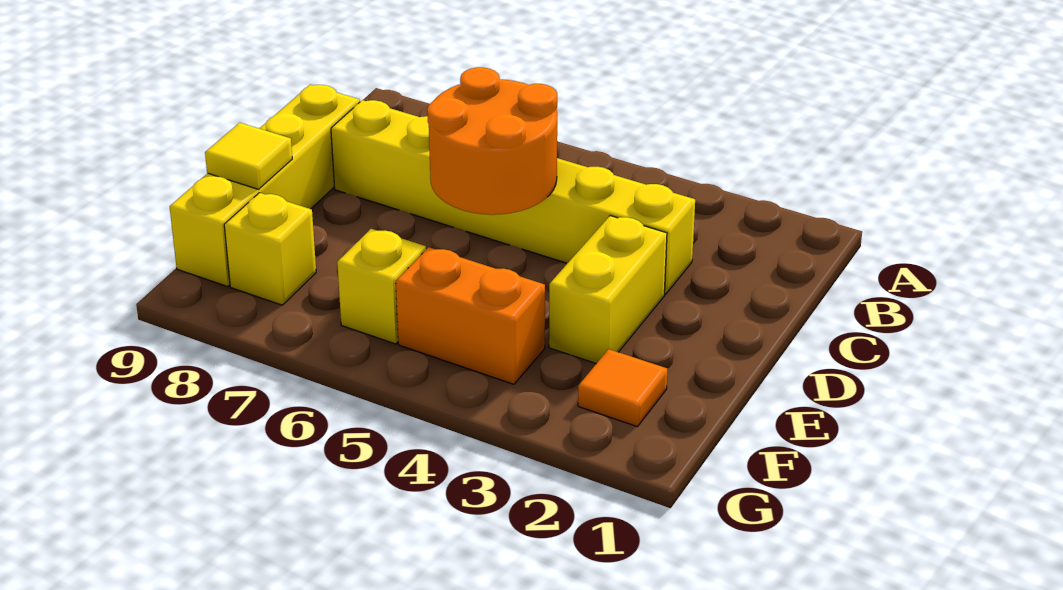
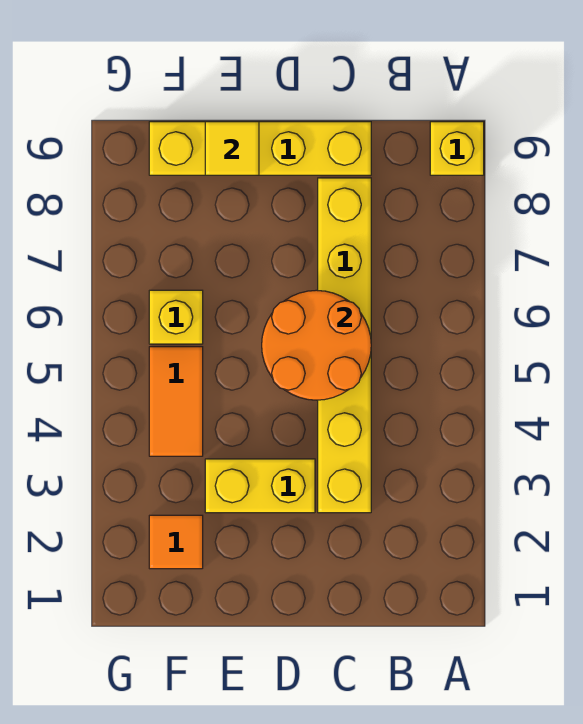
orange brick F4:F5 level 1 -> orange tile F4:F5 level 1
yellow brick F8 level 1 -> yellow brick A9 level 1

